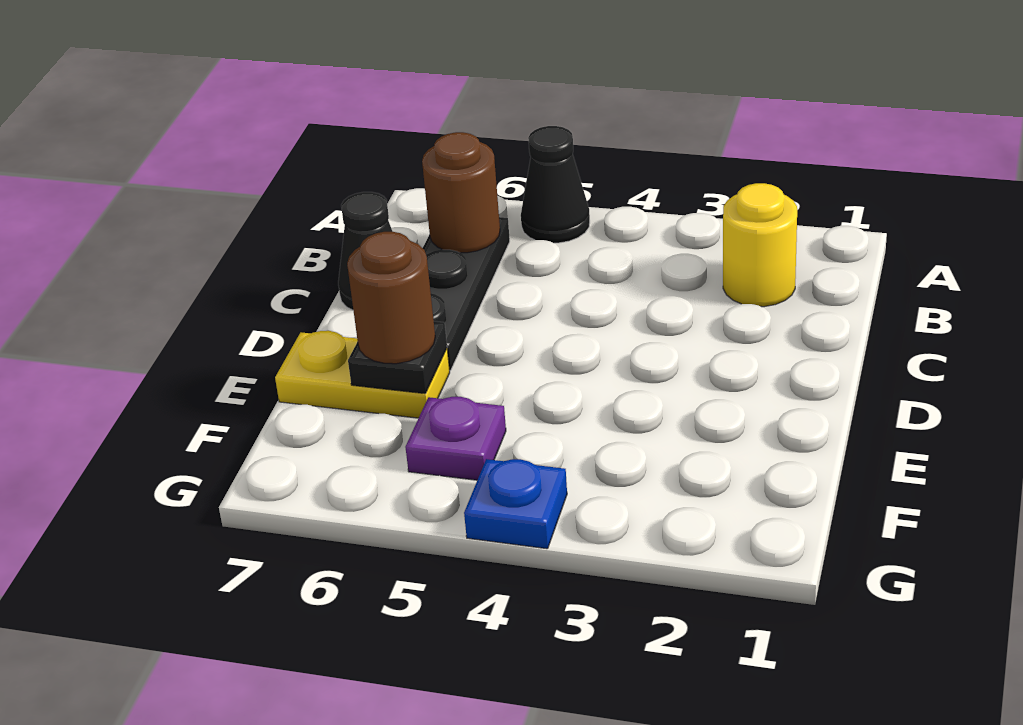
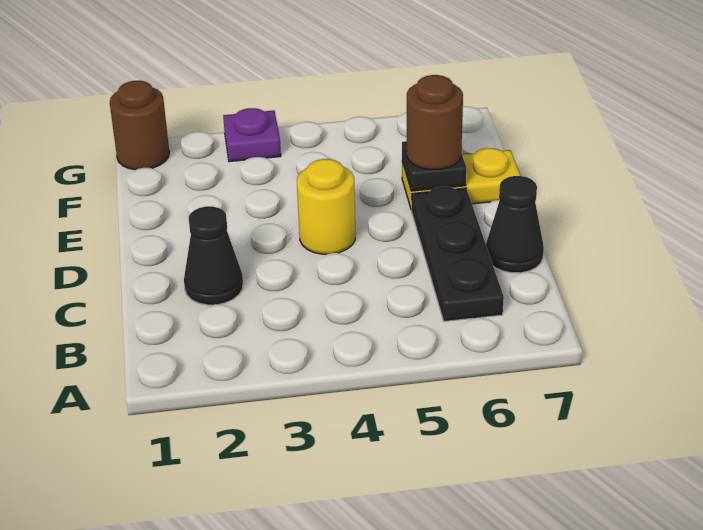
black cone A5 level 1 -> black cone C2 level 1
yellow round brick B2 level 1 -> yellow round brick D4 level 1
brown round brick B6 level 2 -> brown round brick G1 level 1
purple plate F5 level 1 -> purple plate G3 level 1
blue plate G4 level 1 -> none

